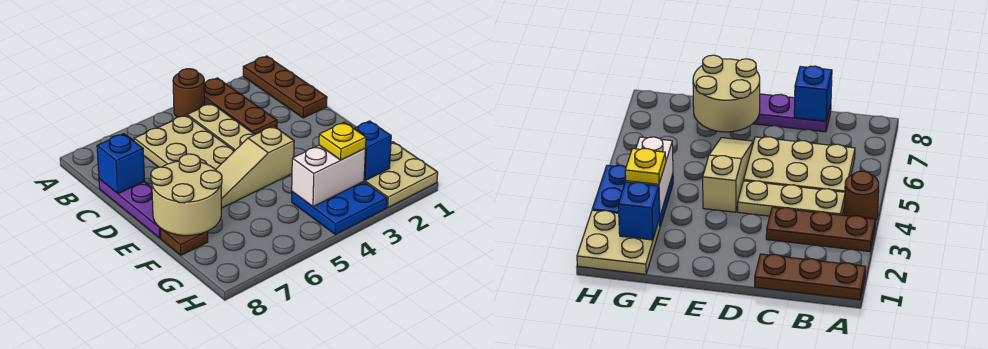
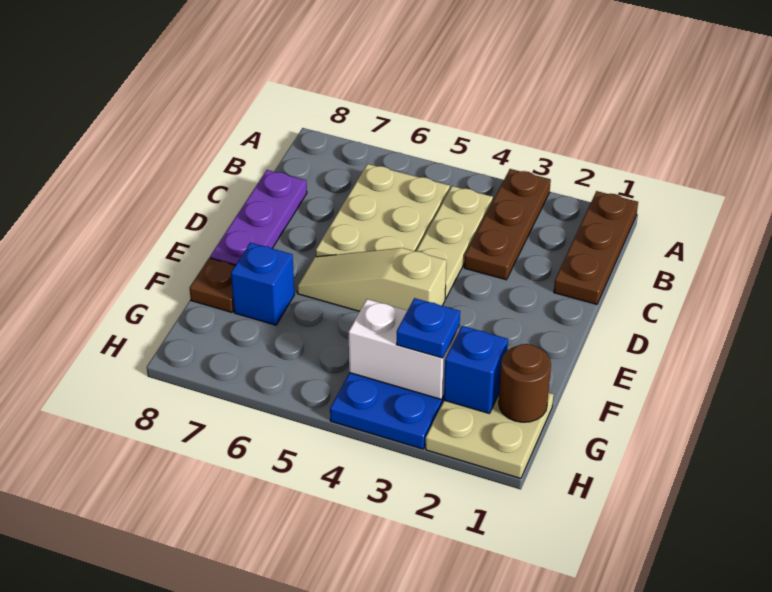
brown round brick A4 level 1 -> brown round brick G1 level 2
blue brick C8 level 2 -> blue brick F7 level 1
tan round brick E7:F8 level 2 -> none
yellow plate G3 level 3 -> blue plate G3 level 3

